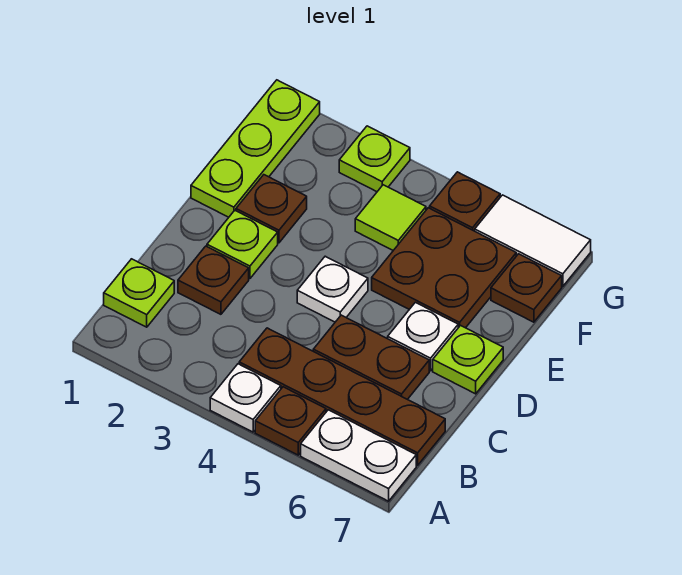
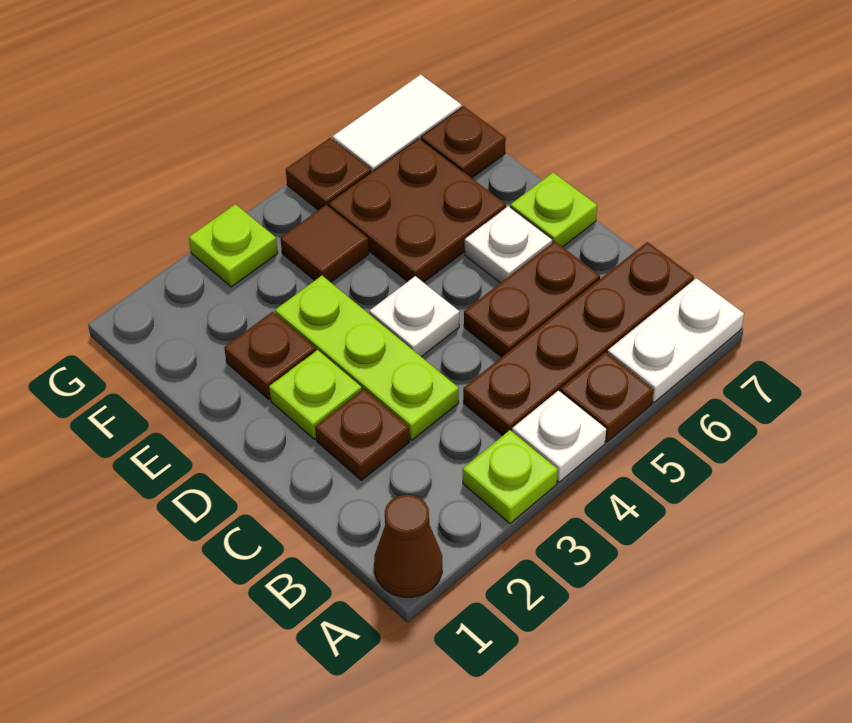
none -> brown cone A1 level 1
lime plate B1 level 1 -> lime plate A3 level 1
lime plate E1:G1 level 1 -> lime plate C3:E3 level 1
lime tile F4 level 1 -> brown tile F4 level 1

